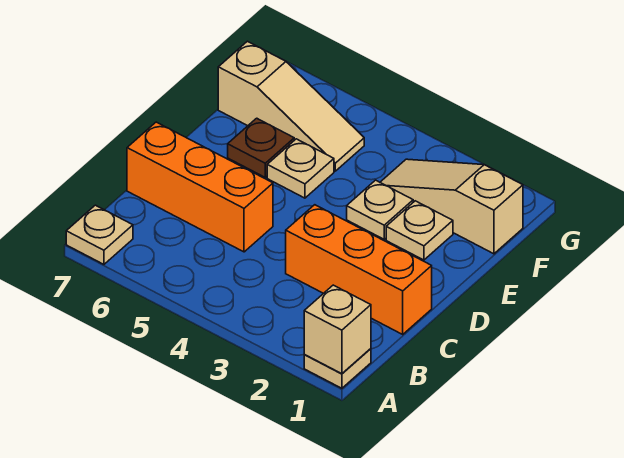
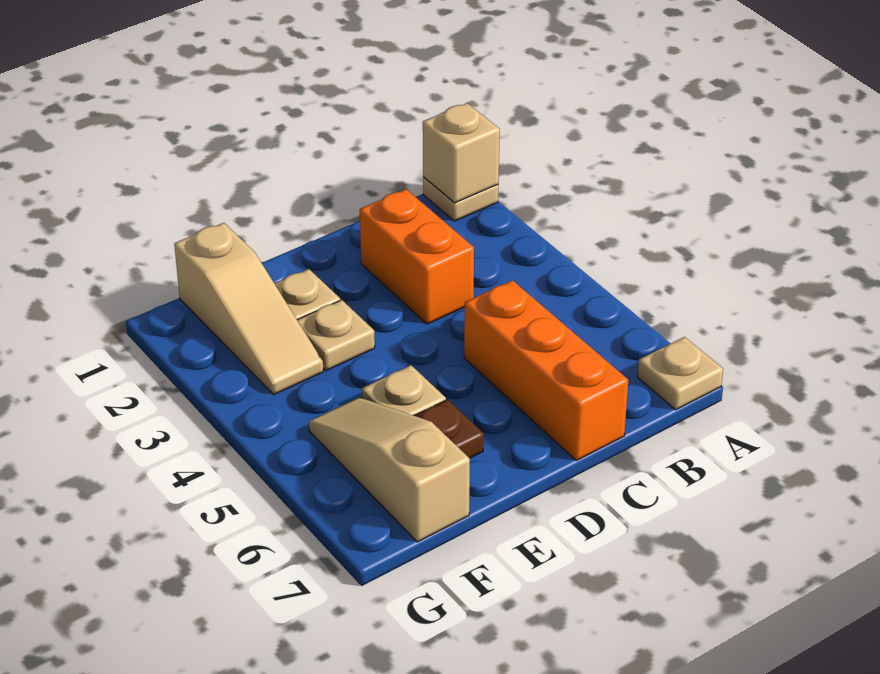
orange brick C1:C3 level 1 -> orange brick C2:C3 level 1

